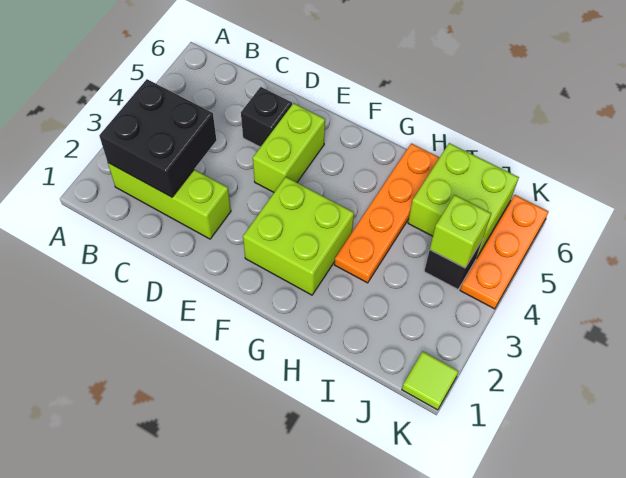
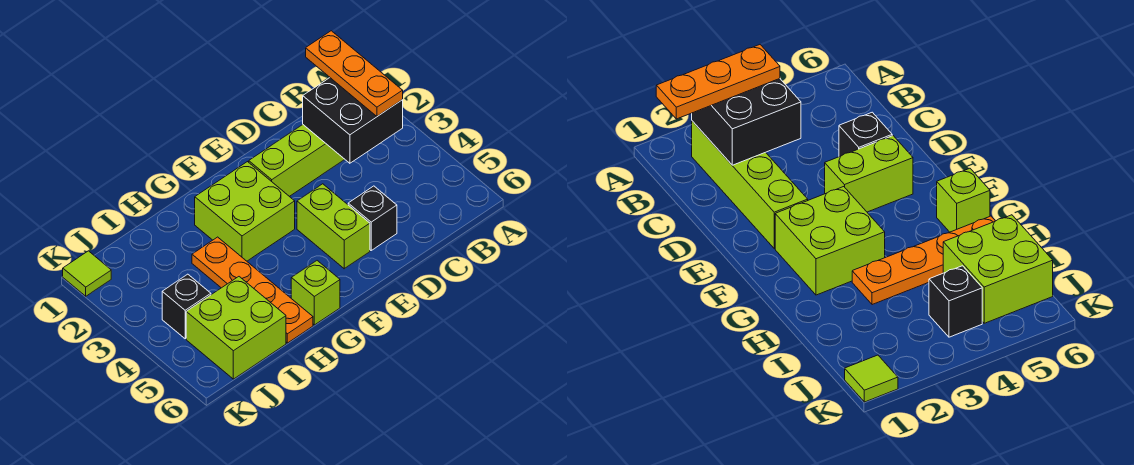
lime brick B2:D2 level 1 -> lime brick B2:E2 level 1
lime brick J4 level 2 -> lime brick G6 level 1
orange plate K4:K6 level 1 -> orange plate B1:B3 level 3

